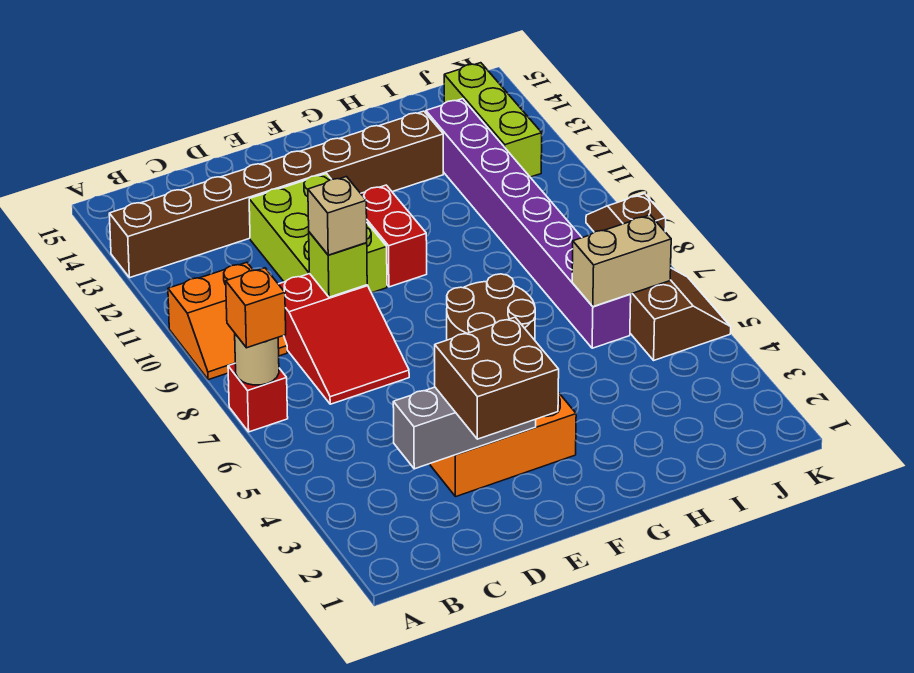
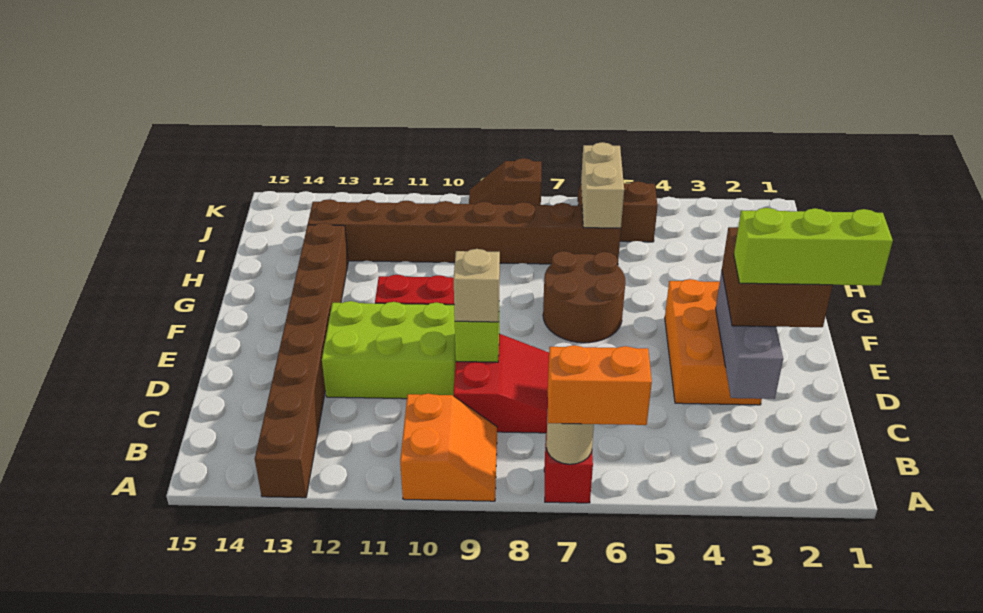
orange brick A7 level 3 -> orange brick A6:A7 level 3
purple brick I6:I13 level 1 -> brown brick I6:I13 level 1
lime brick J12:J14 level 1 -> lime brick D1:D3 level 4

